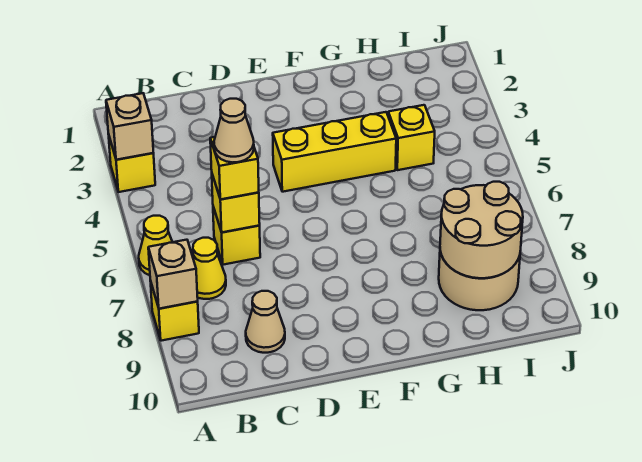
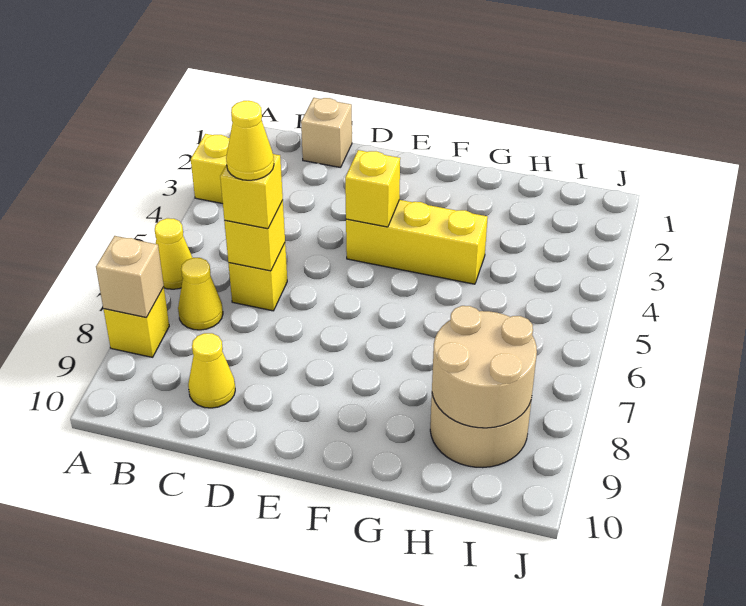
tan brick A3 level 2 -> tan brick C1 level 1
tan cone C6 level 4 -> yellow cone C6 level 4
tan cone C9 level 1 -> yellow cone C9 level 1
yellow brick H4 level 1 -> yellow brick E4 level 2

